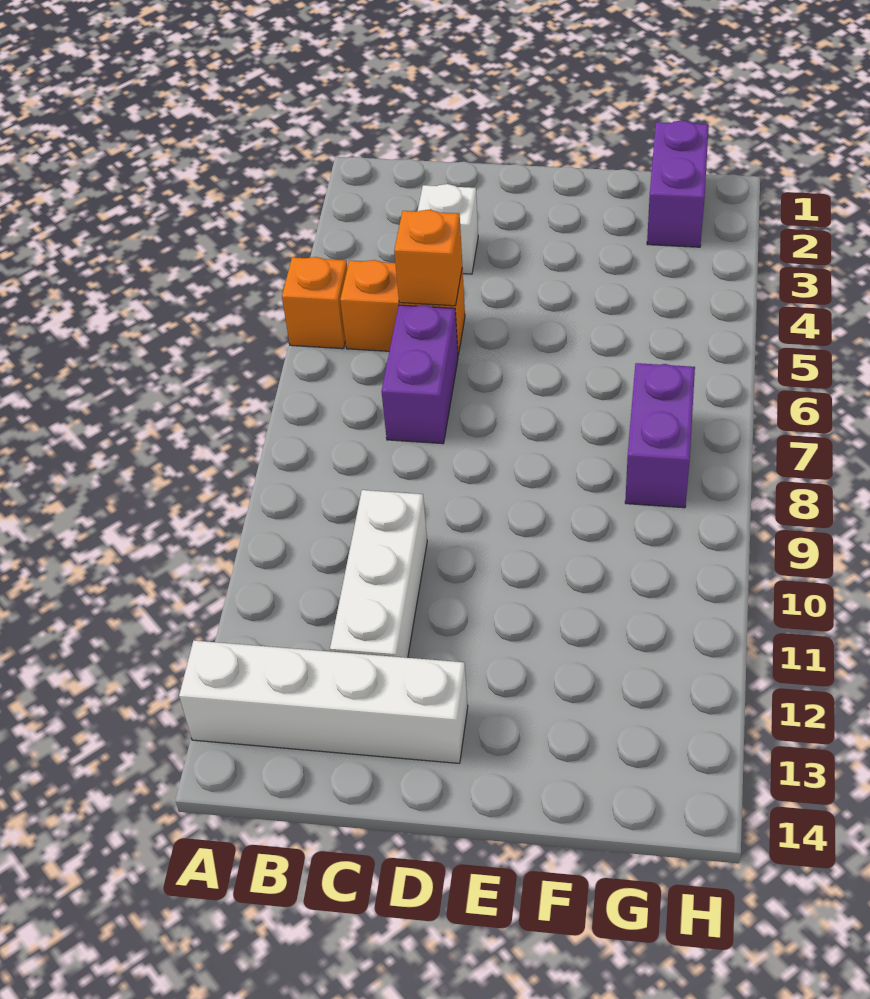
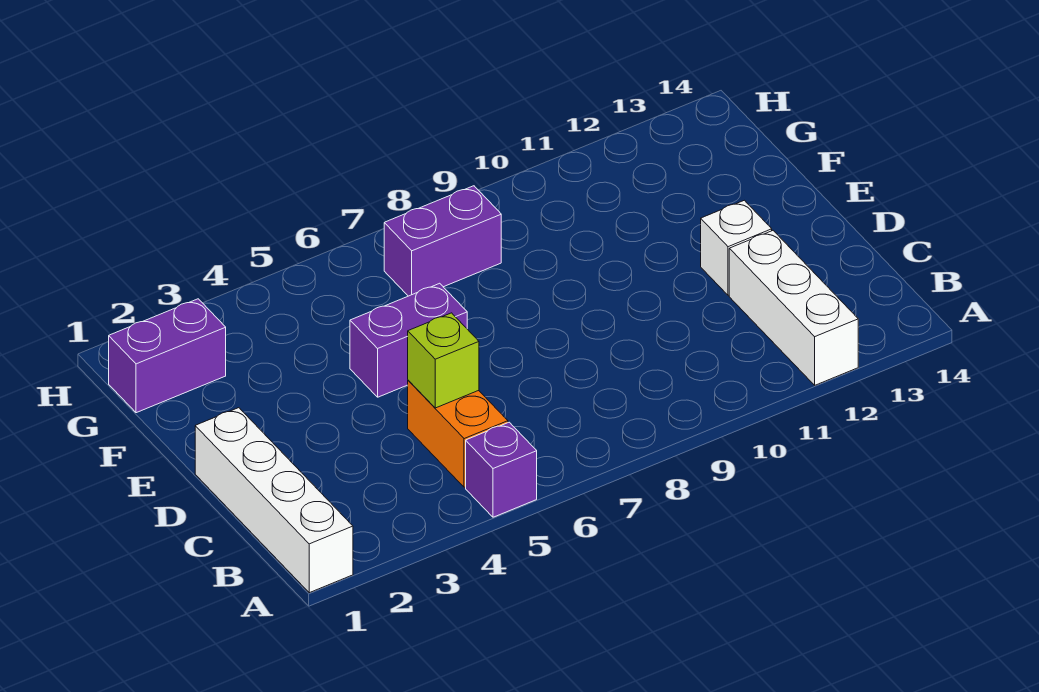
orange brick A5 level 1 -> purple brick A5 level 1
white brick A13:D13 level 1 -> white brick A1:D1 level 1
white brick C3 level 1 -> white brick D12 level 1
orange brick C5 level 2 -> lime brick C5 level 2
purple brick C6:C7 level 1 -> purple brick E5:E6 level 1
white brick C10:C12 level 1 -> white brick A12:C12 level 1

